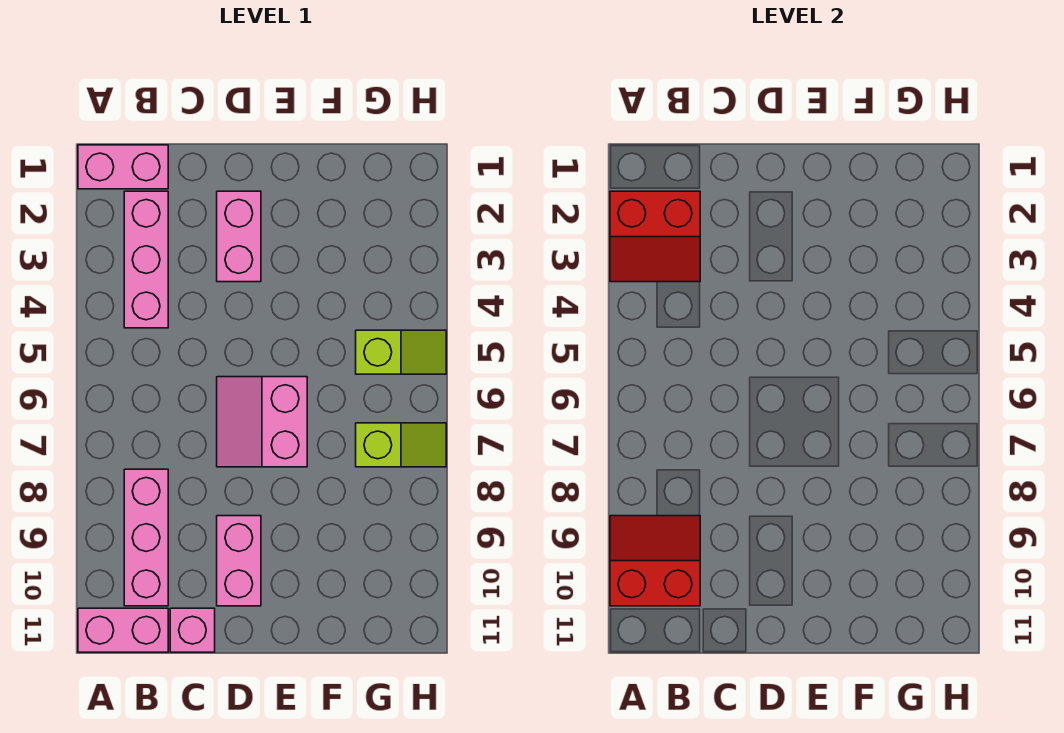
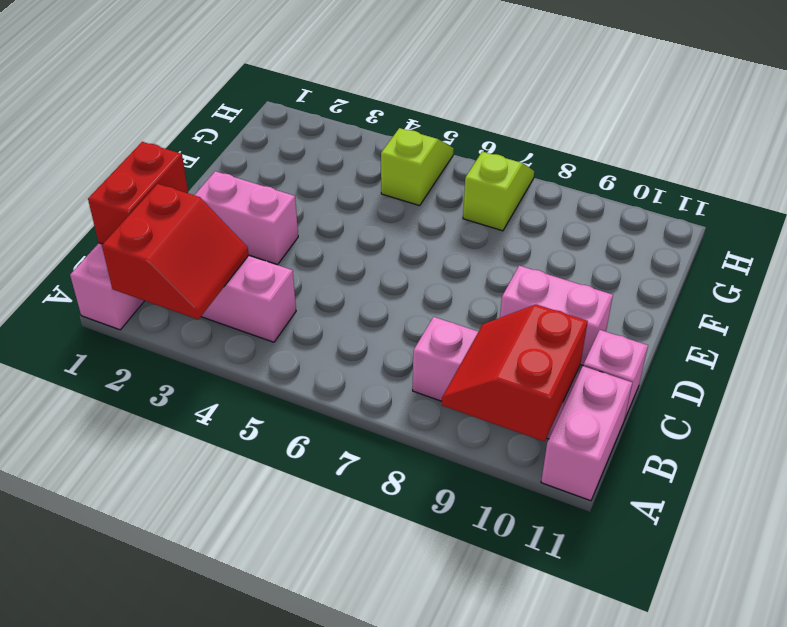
none -> red brick B1:C1 level 2
pink slope D6:E7 level 1 top E -> none

